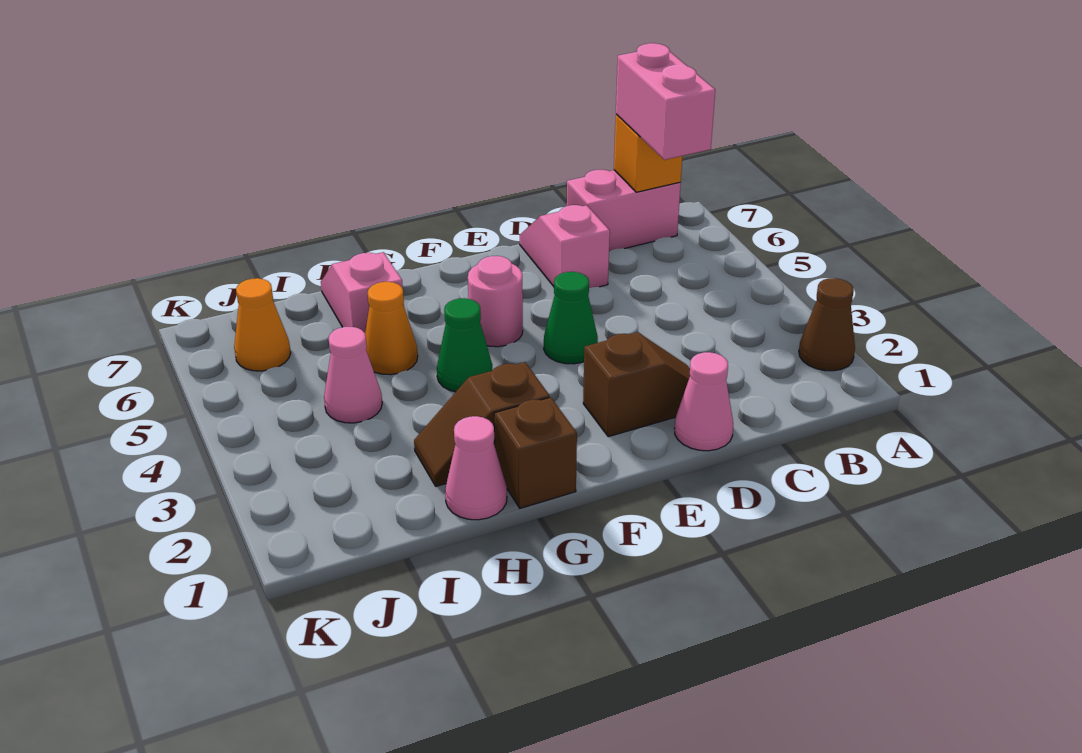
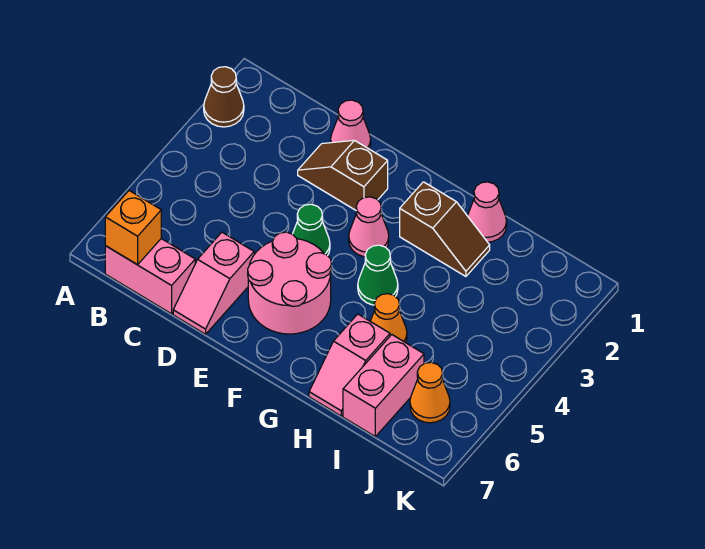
pink brick B6:B7 level 3 -> pink brick I6:I7 level 1
pink round brick F5 level 1 -> pink round brick E5:F6 level 1
brown brick G1 level 1 -> none
pink cone I4 level 1 -> pink cone F3 level 1

